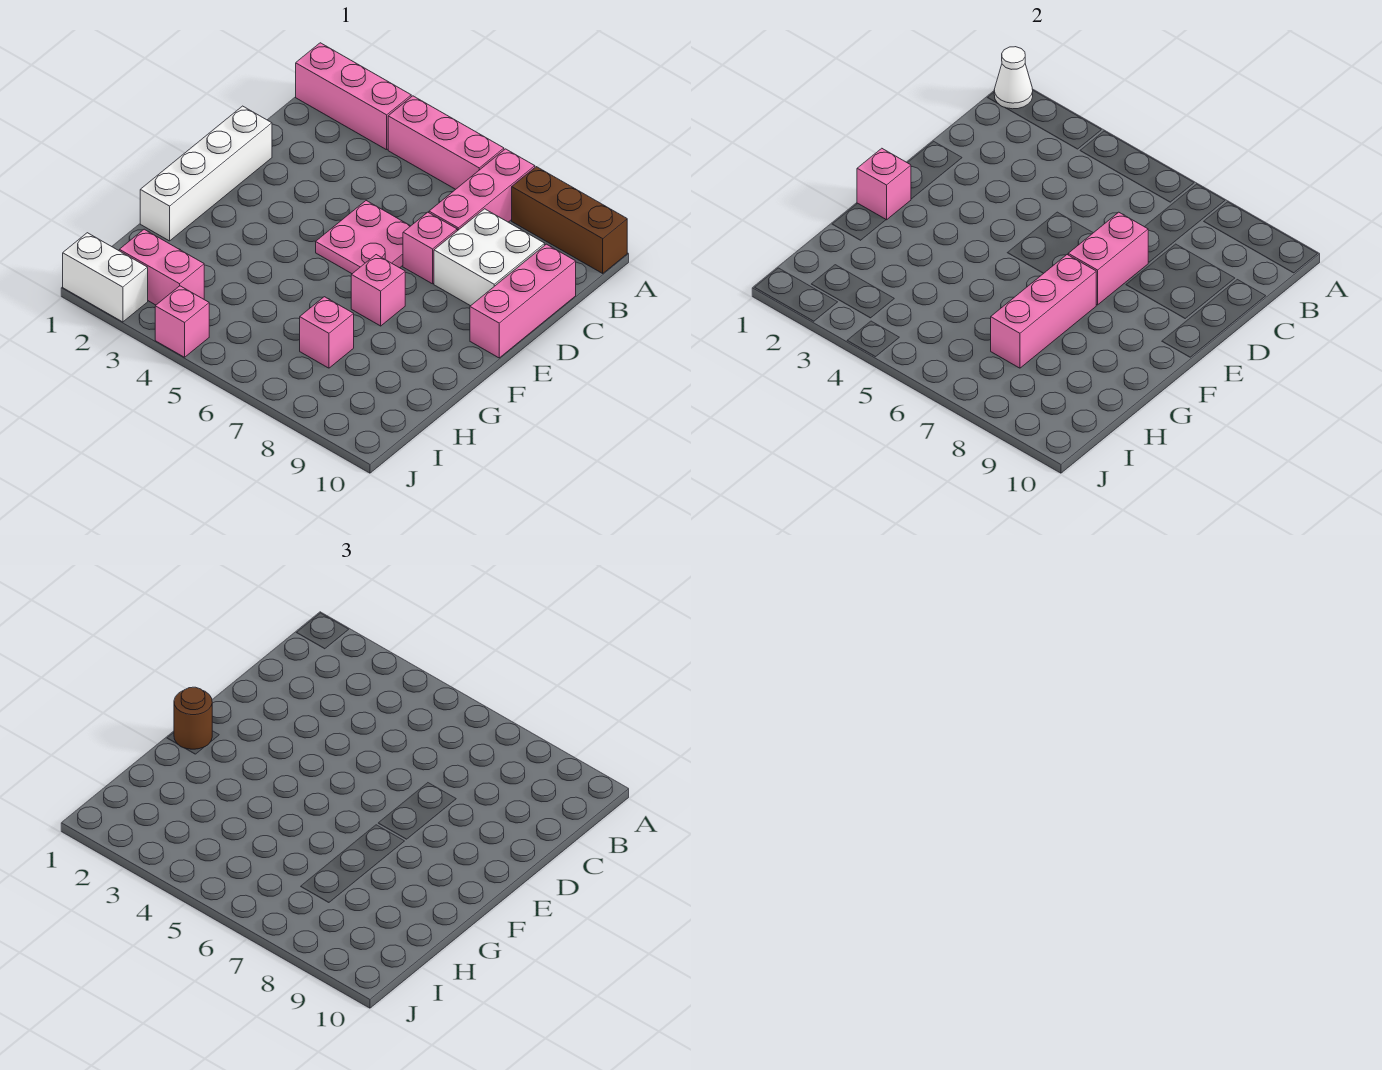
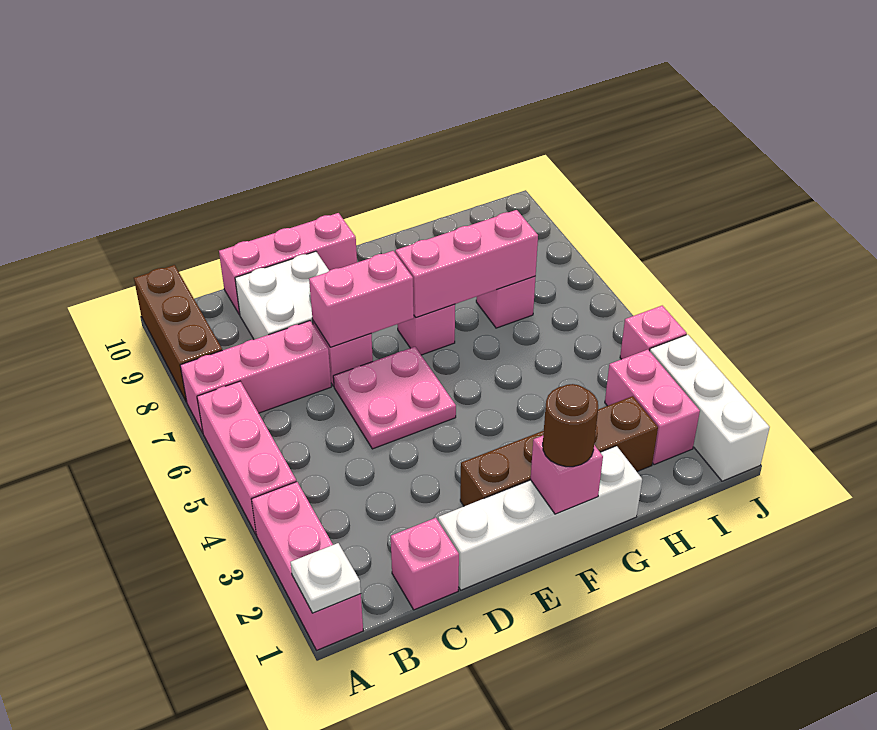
white cone A1 level 2 -> white plate A1 level 2
none -> pink brick C1 level 1
none -> brown brick E2:H2 level 1
white brick J1:J2 level 1 -> white brick J1:J3 level 1

